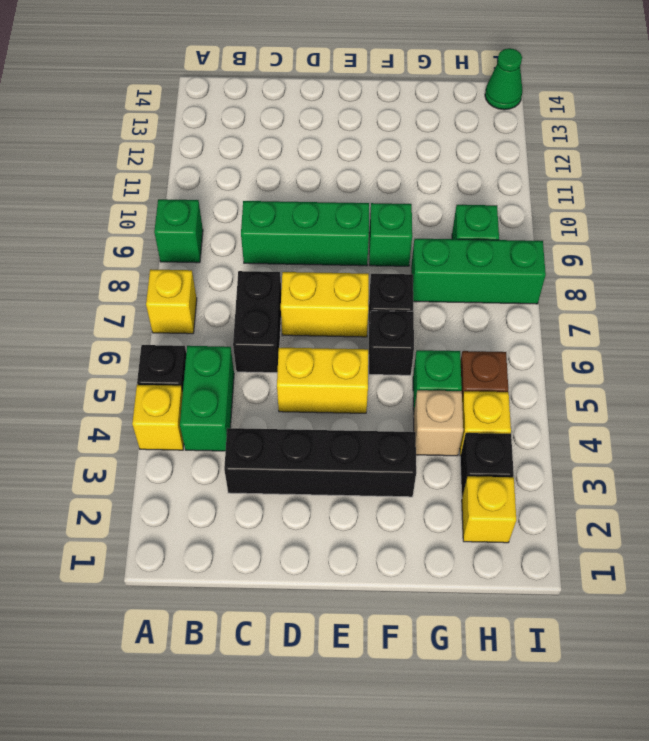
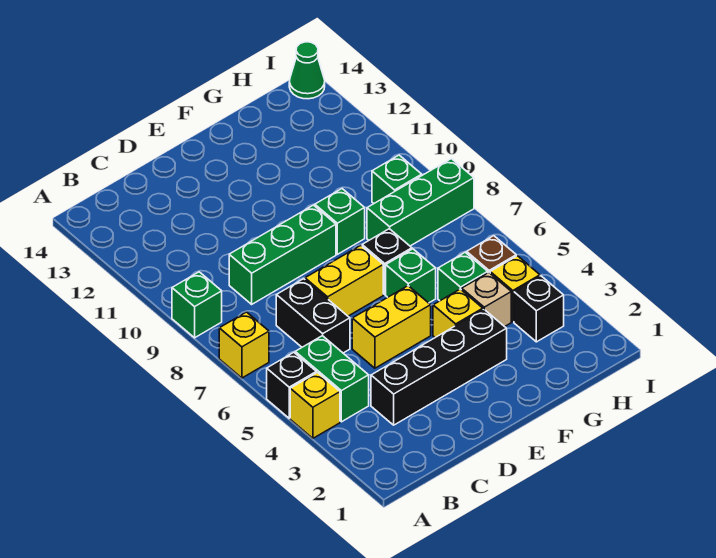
black brick F6 level 1 -> green brick F6 level 1
yellow brick H2 level 1 -> yellow brick F4 level 1

